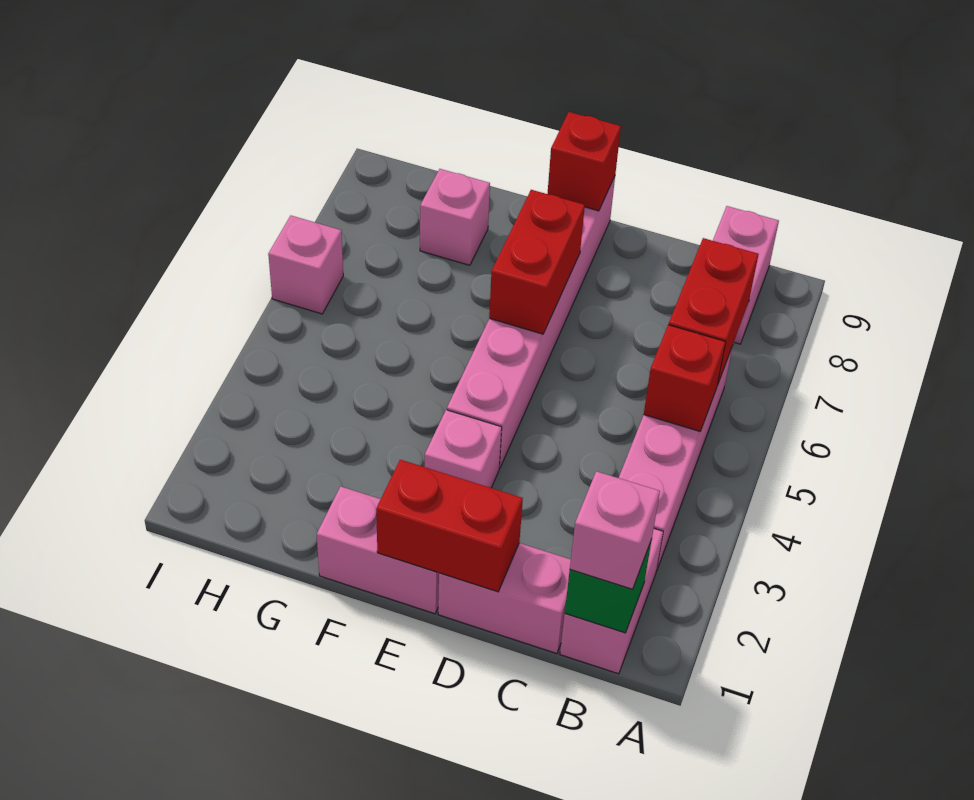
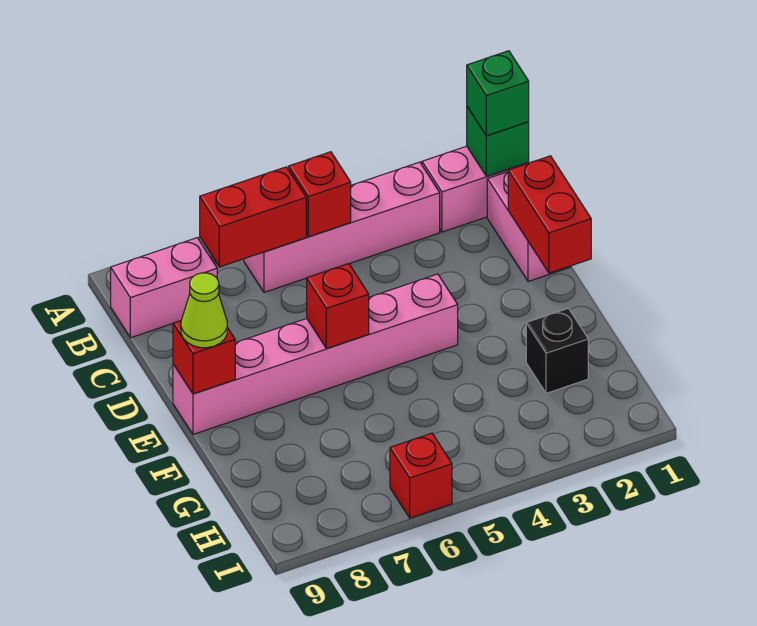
pink brick B1 level 3 -> green brick B1 level 3
pink brick E1:F1 level 1 -> none
pink brick E3 level 1 -> none
red brick E6:E7 level 2 -> red brick E6 level 2
none -> lime cone E9 level 3
none -> black brick G2 level 1
pink brick G8 level 1 -> none
pink brick I6 level 1 -> red brick I6 level 1

